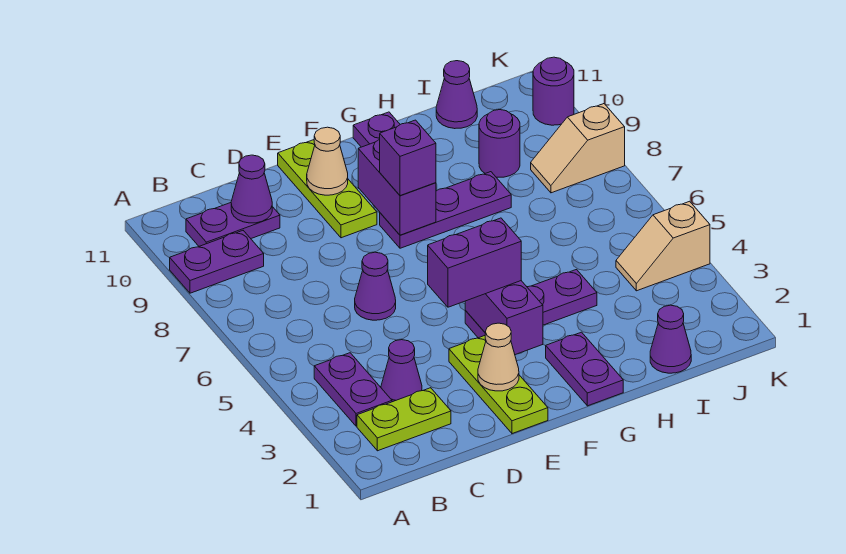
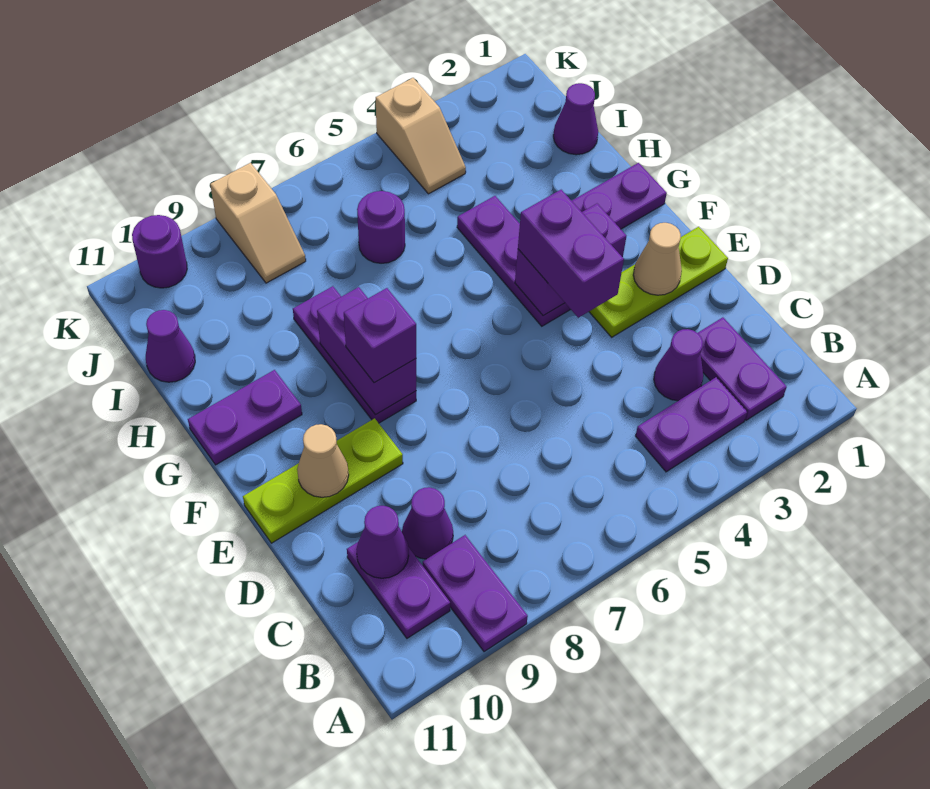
lime plate B2:C2 level 1 -> purple plate B2:C2 level 1
purple cone D6 level 1 -> purple cone C9 level 1
purple brick F8:F9 level 2 -> purple brick F8:G8 level 2
purple round brick I9 level 1 -> purple round brick I6 level 1

